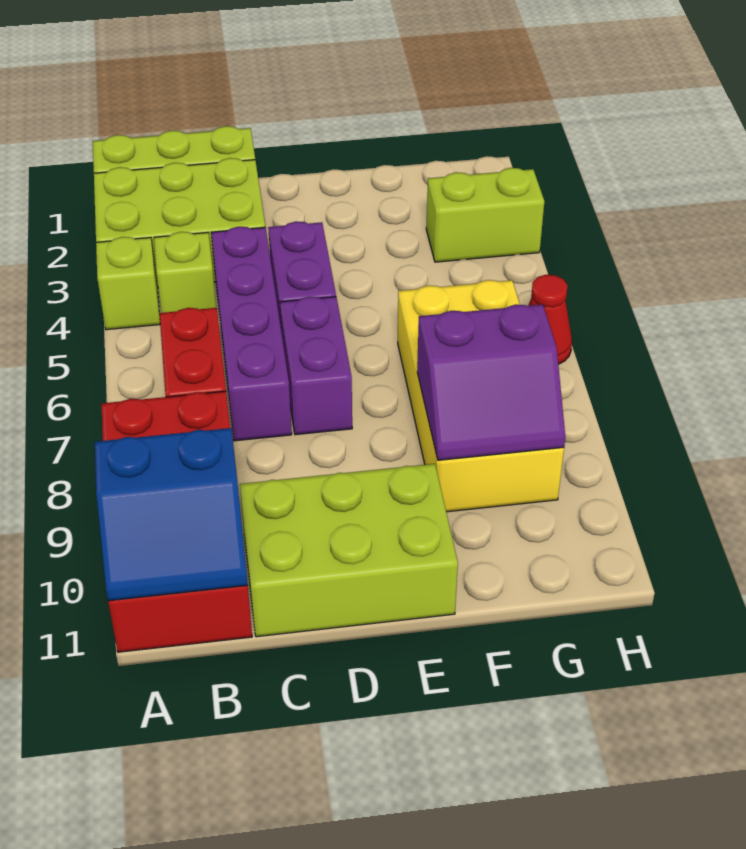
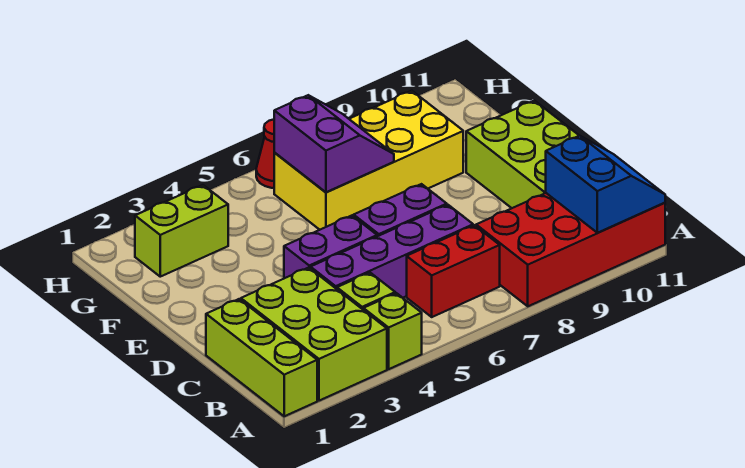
purple slope F8:G9 level 2 top 8 -> purple slope F6:G7 level 2 top 6
lime brick G3:H3 level 1 -> lime brick G2:G3 level 1

